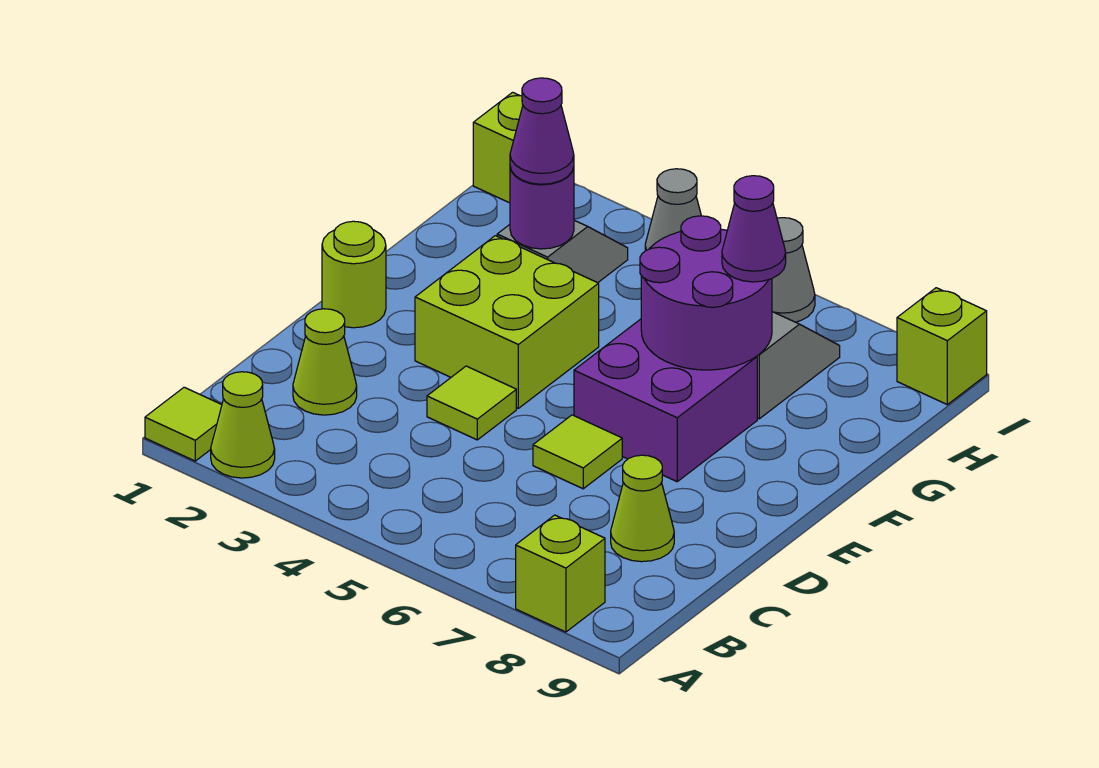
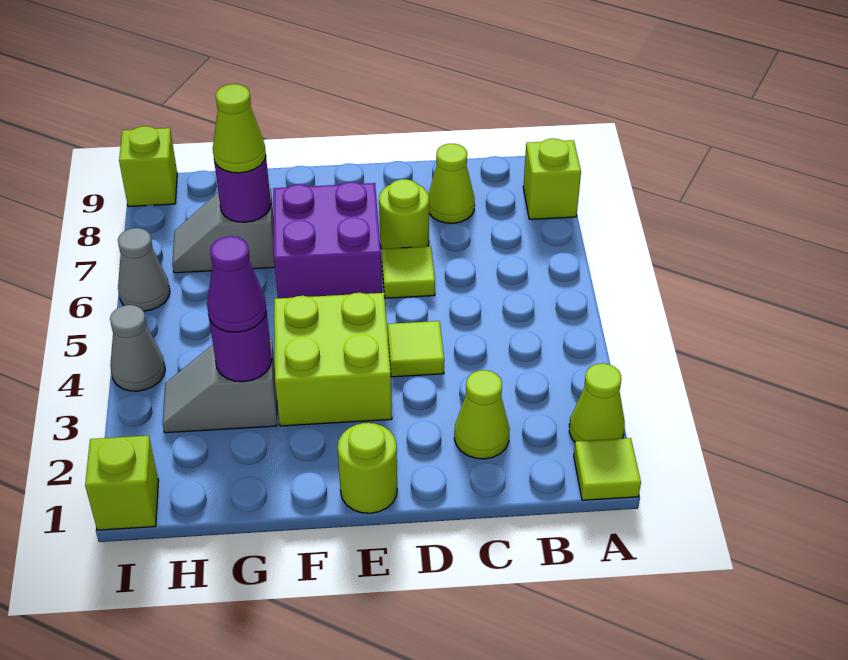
none -> lime round brick D7 level 1
purple round brick F6:G7 level 2 -> purple round brick G7 level 2
purple cone G7 level 3 -> lime cone G7 level 3

